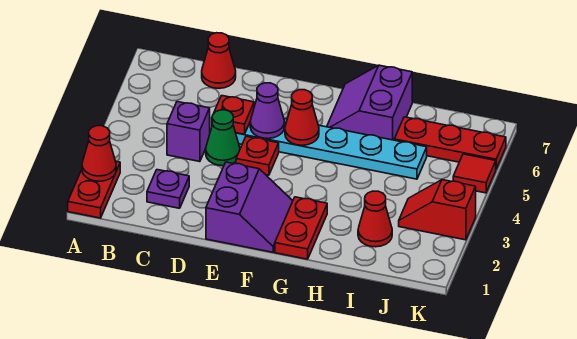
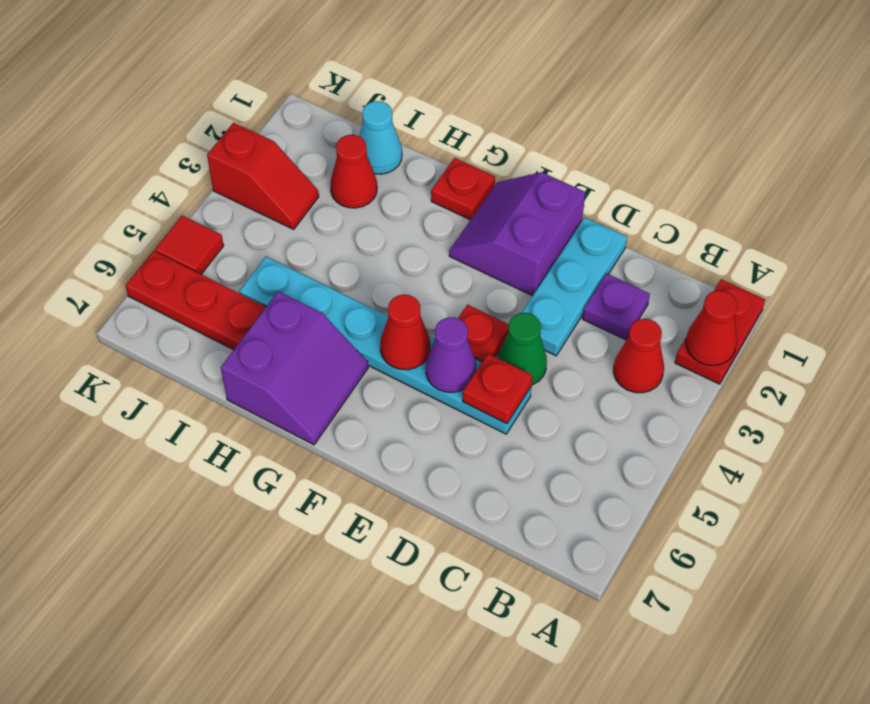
purple brick C4 level 1 -> none
red cone C7 level 1 -> red cone B3 level 1
none -> cyan plate D1:D3 level 1
red plate G1:G2 level 1 -> red plate G1 level 1
none -> cyan cone I1 level 1

